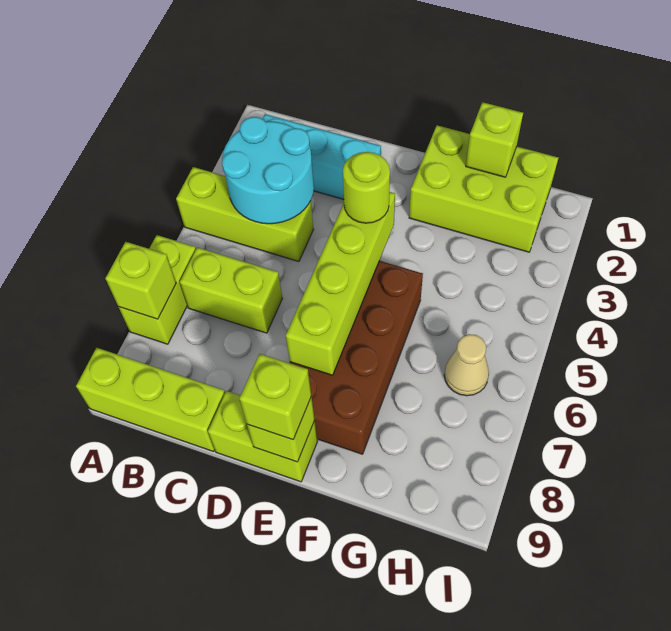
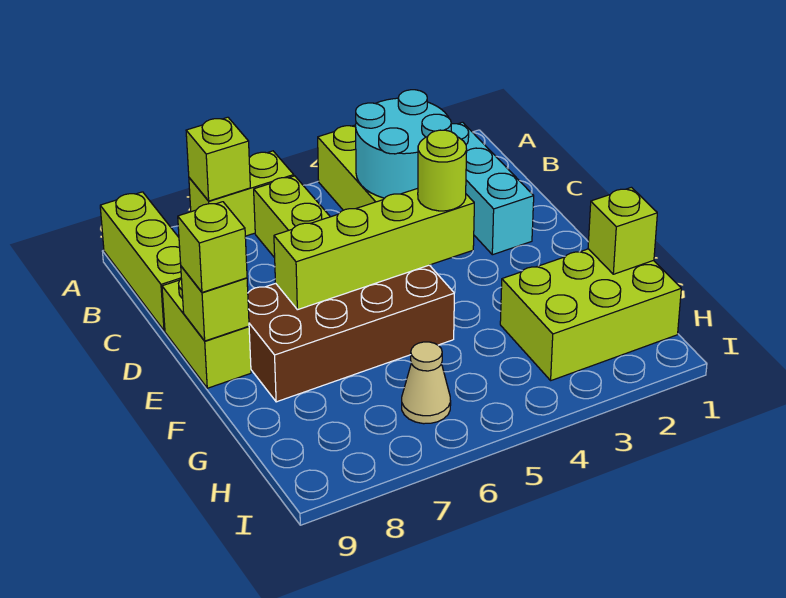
lime brick F1:H2 level 1 -> lime brick G1:H3 level 1

